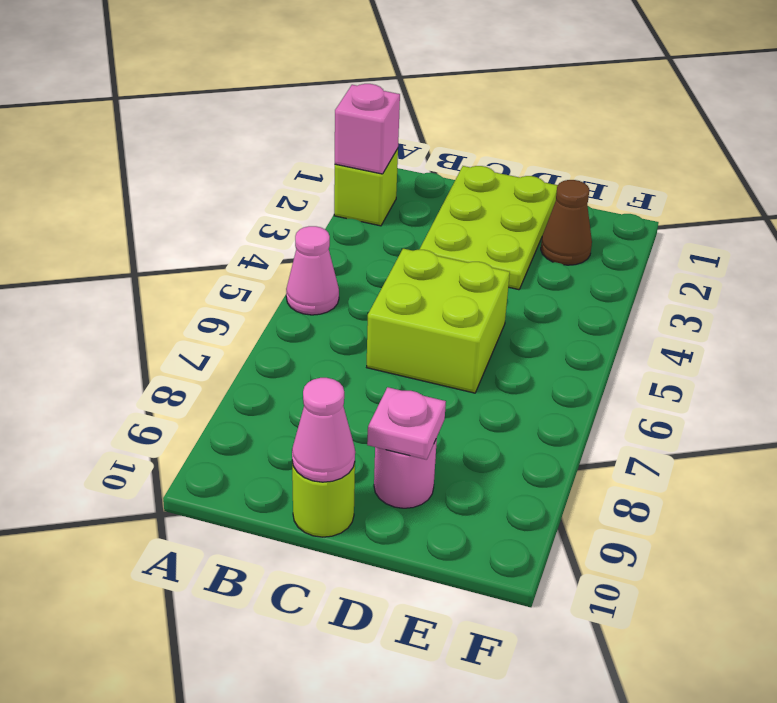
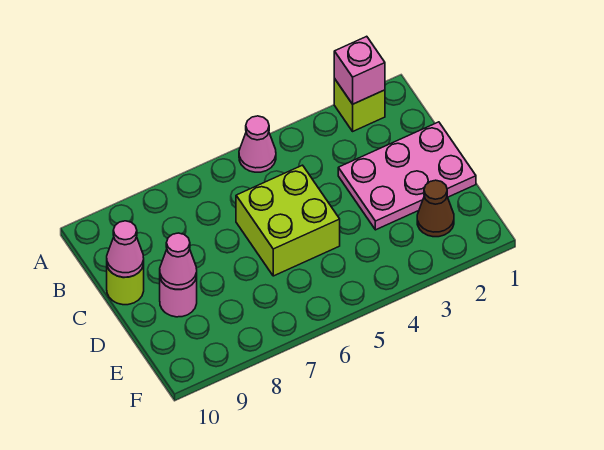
lime plate C1:D3 level 1 -> pink plate C1:D3 level 1
pink plate D9 level 2 -> pink cone D9 level 2

